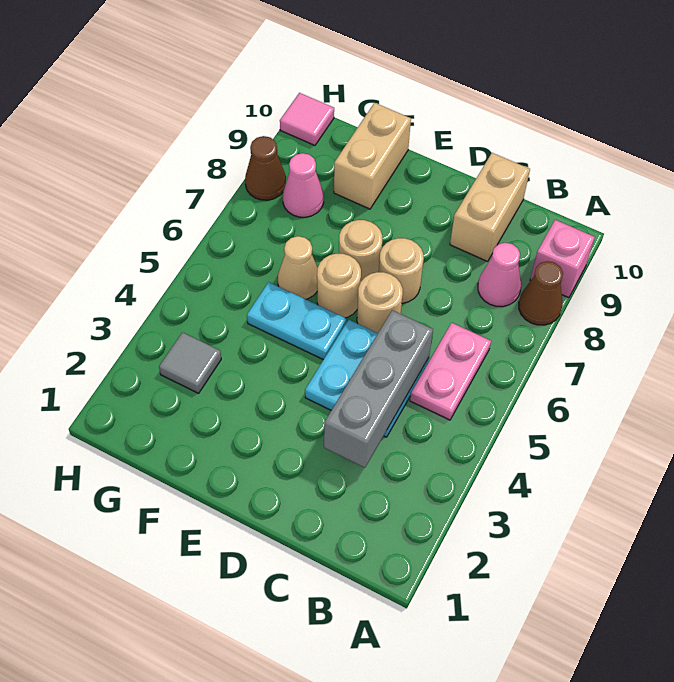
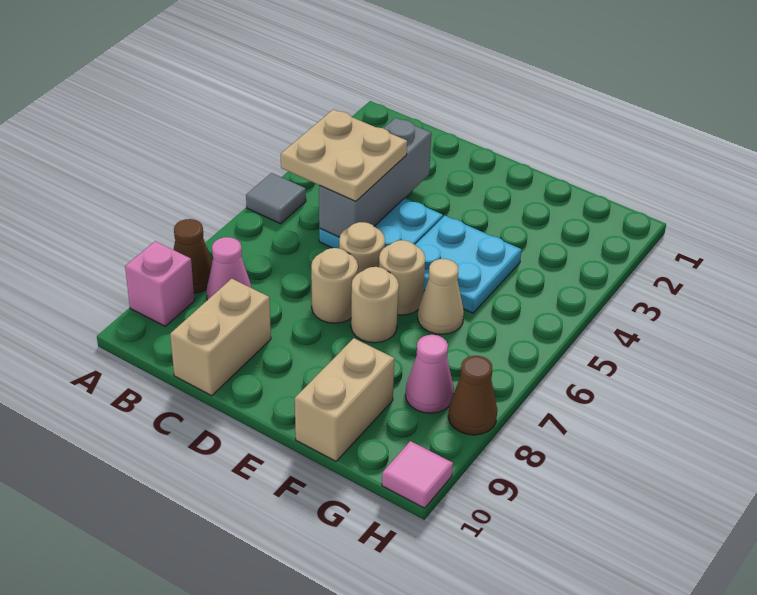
none -> tan plate B4:C5 level 3
pink plate B5:B6 level 1 -> none
cyan plate E5:F5 level 1 -> cyan plate E4:F5 level 1
grey tile G3 level 1 -> grey tile A5 level 1

